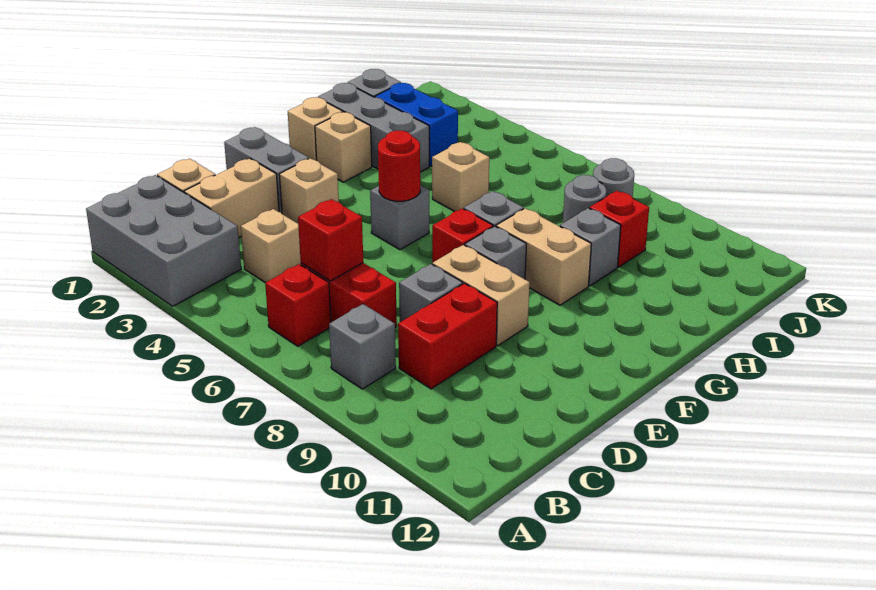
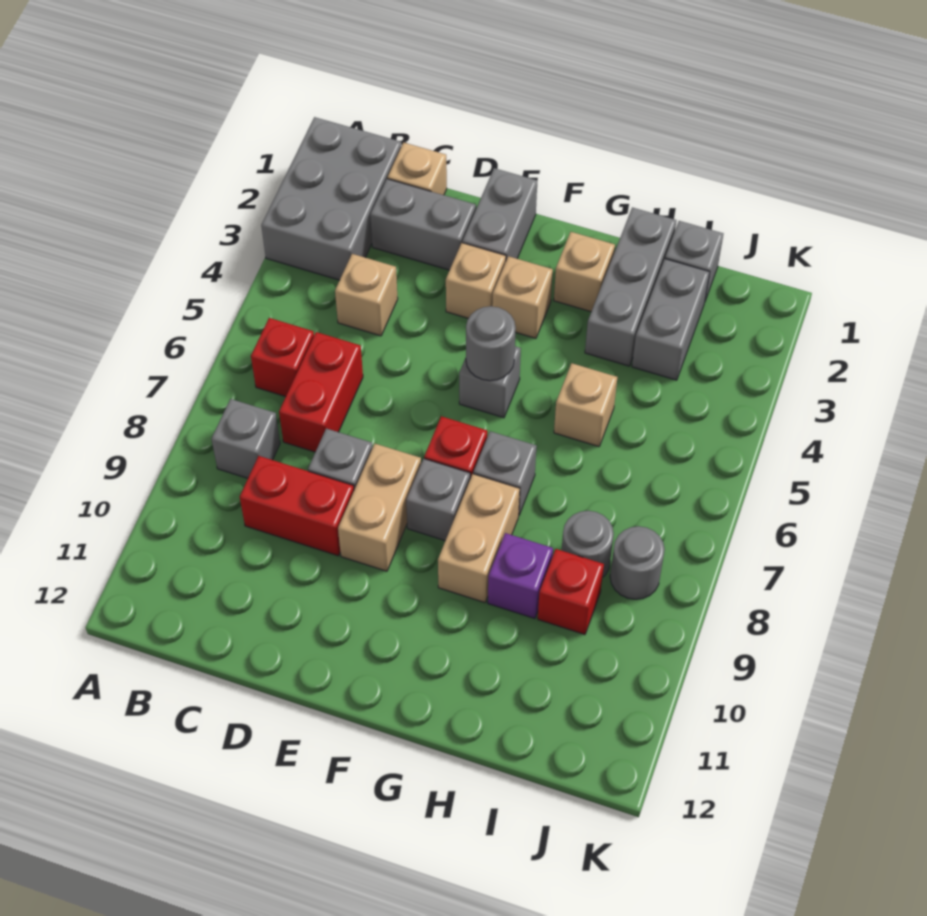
tan brick C2:D2 level 1 -> grey brick C2:D2 level 1
red brick C6 level 2 -> none
red round brick F5 level 2 -> grey round brick F5 level 2
tan brick G1 level 1 -> tan brick F3 level 1
grey brick H9 level 1 -> purple brick H9 level 1
blue brick I2:I3 level 1 -> grey brick I2:I3 level 1

